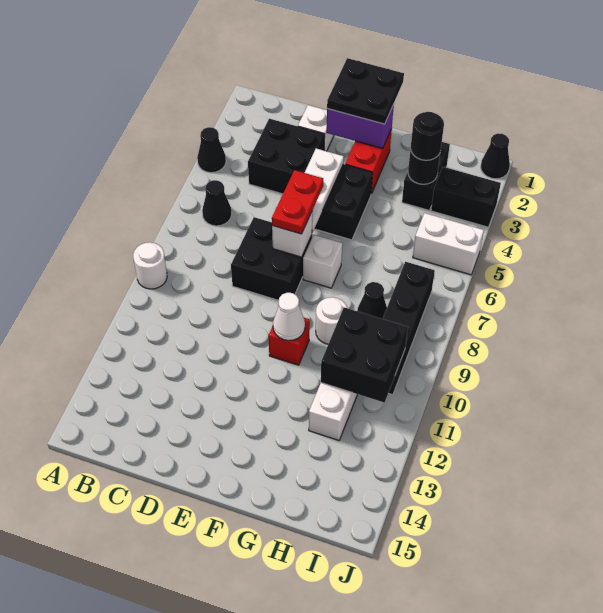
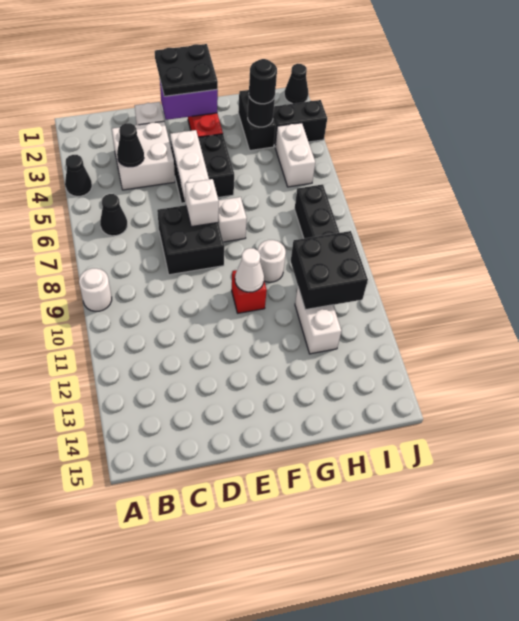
black brick C3:D4 level 1 -> white brick C3:D4 level 1
red plate E6:E7 level 3 -> none
black cone H8 level 1 -> black cone C4 level 2
white brick I5:J5 level 1 -> white brick I4:I5 level 1

